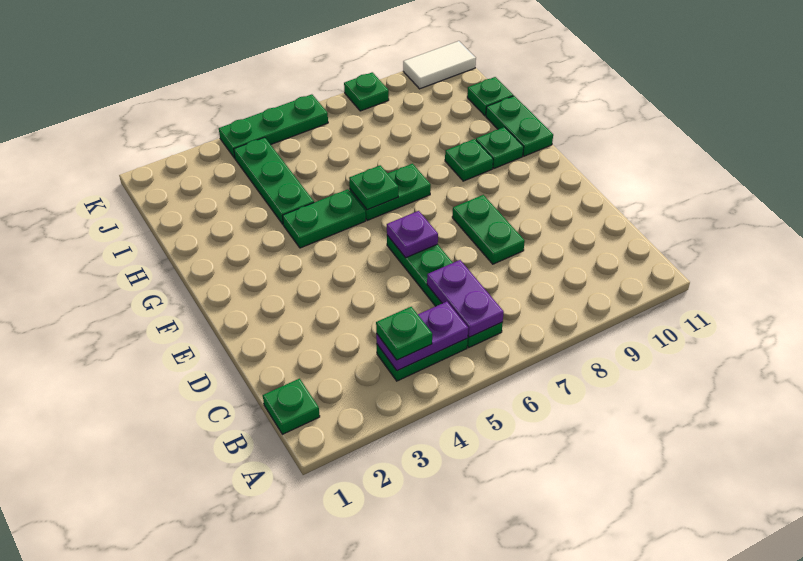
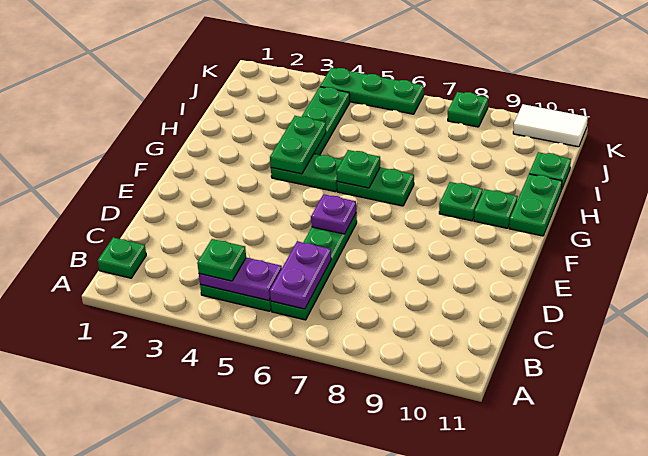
green plate D8:E8 level 1 -> green plate G4:H4 level 2

